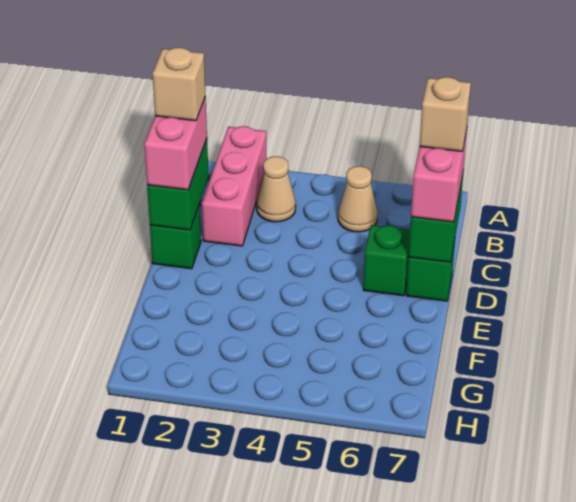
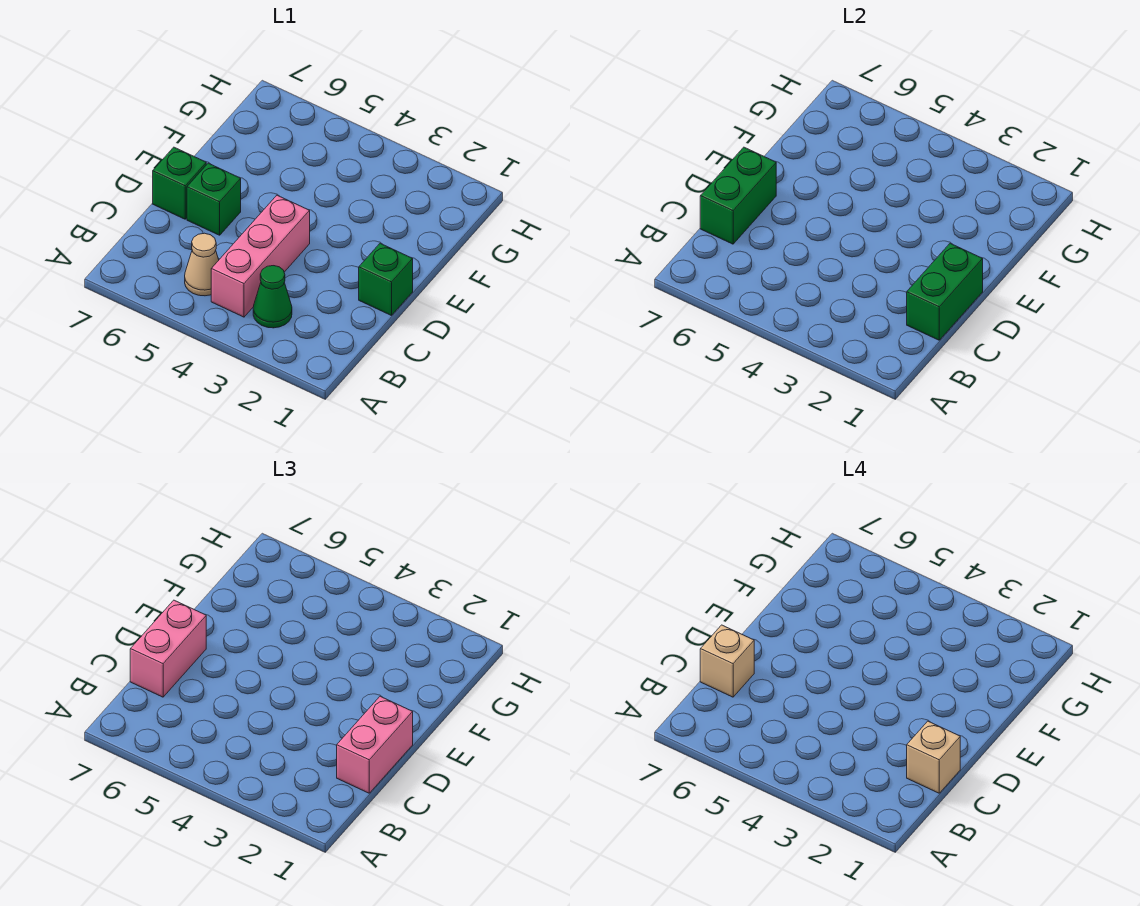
pink brick A2:C2 level 1 -> pink brick B4:D4 level 1
tan cone B3 level 1 -> green cone B3 level 1

